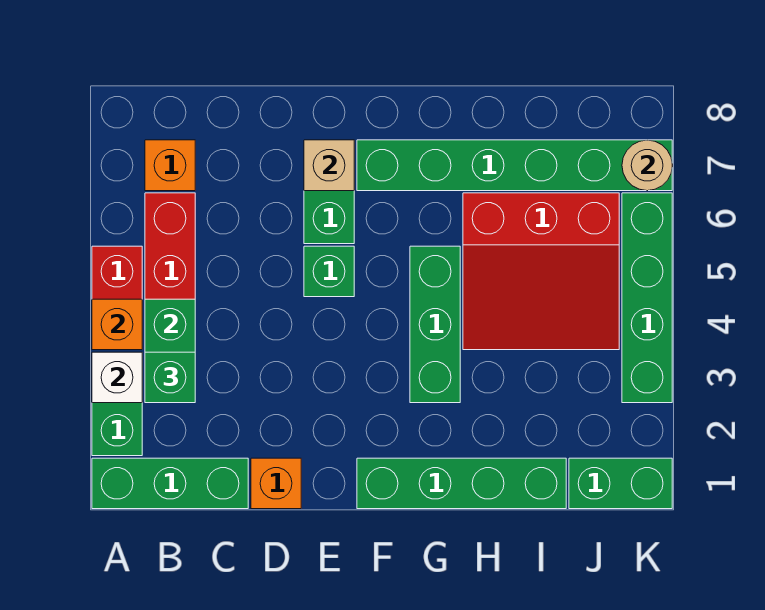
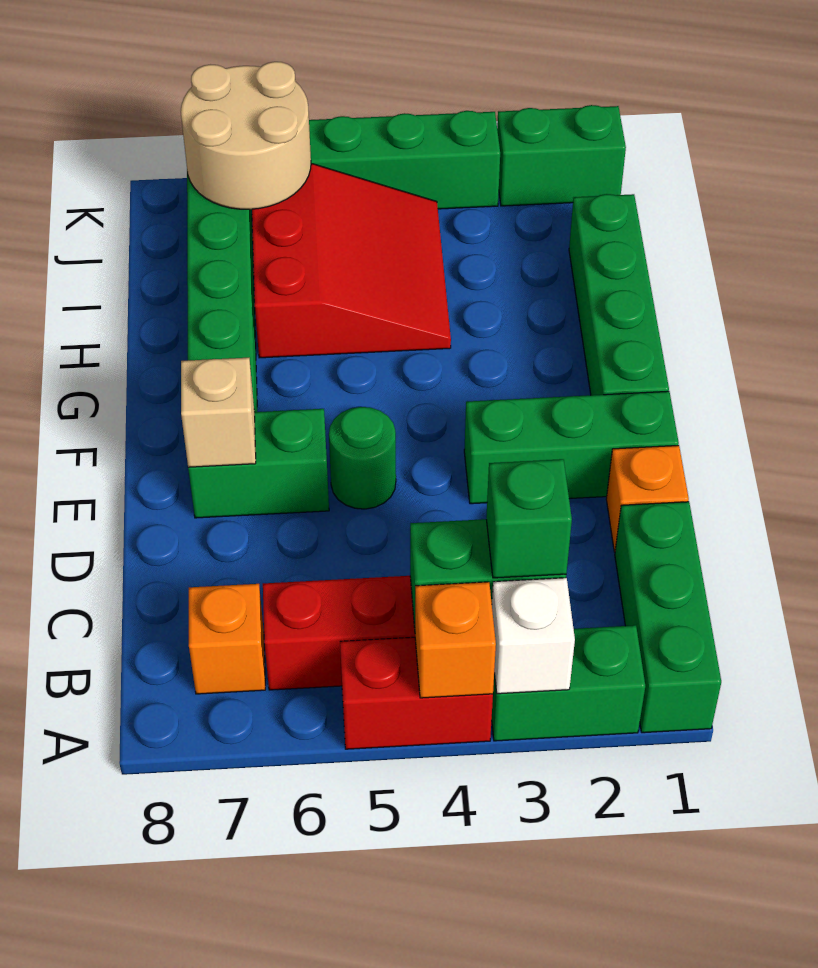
green brick E5 level 1 -> green round brick E5 level 1
green brick G3:G5 level 1 -> green brick E1:E3 level 1
green brick J1:K1 level 1 -> green brick K1:K2 level 1
tan round brick K7 level 2 -> tan round brick J6:K7 level 2

